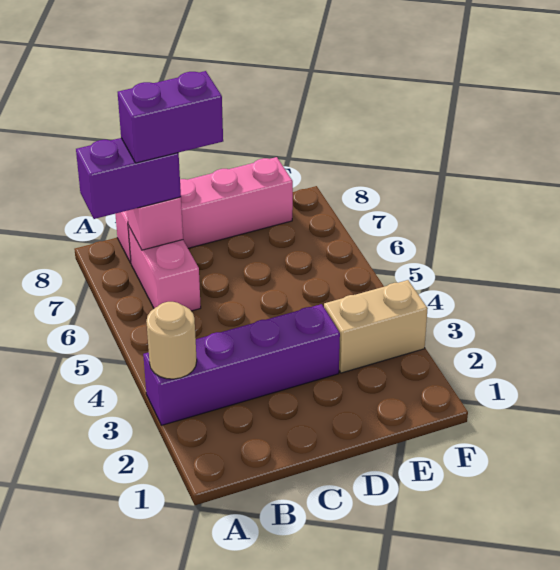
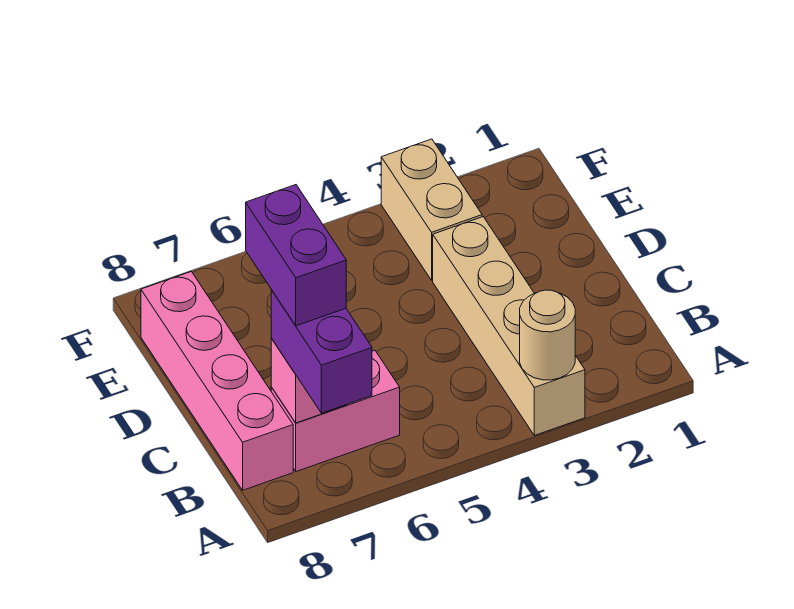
purple brick A3:D3 level 1 -> tan brick A3:D3 level 1

